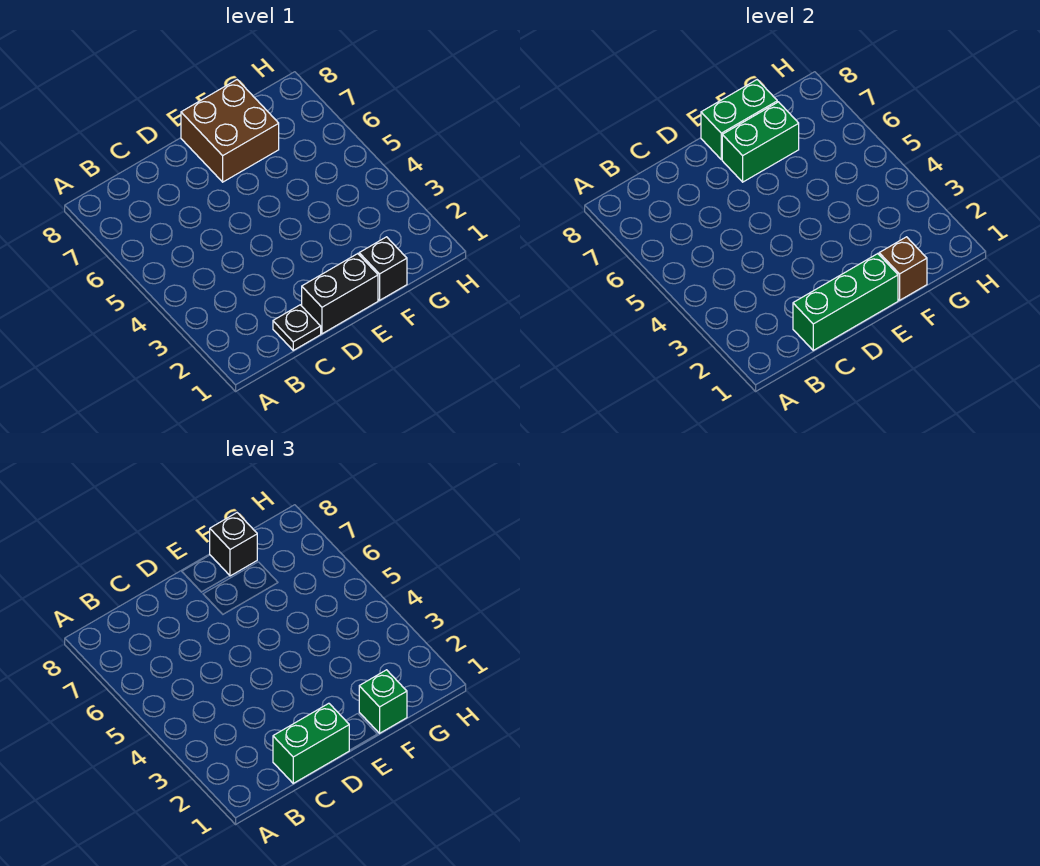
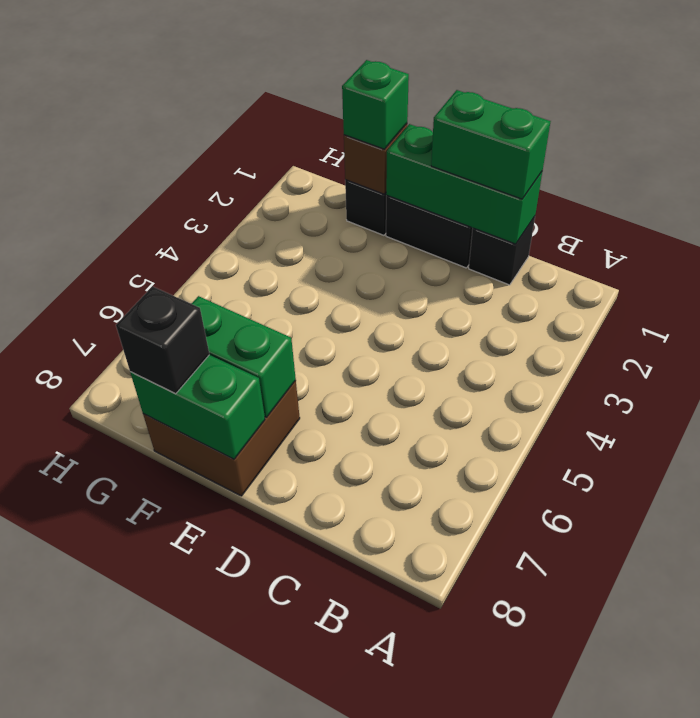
black plate C1 level 1 -> black brick C1 level 1

